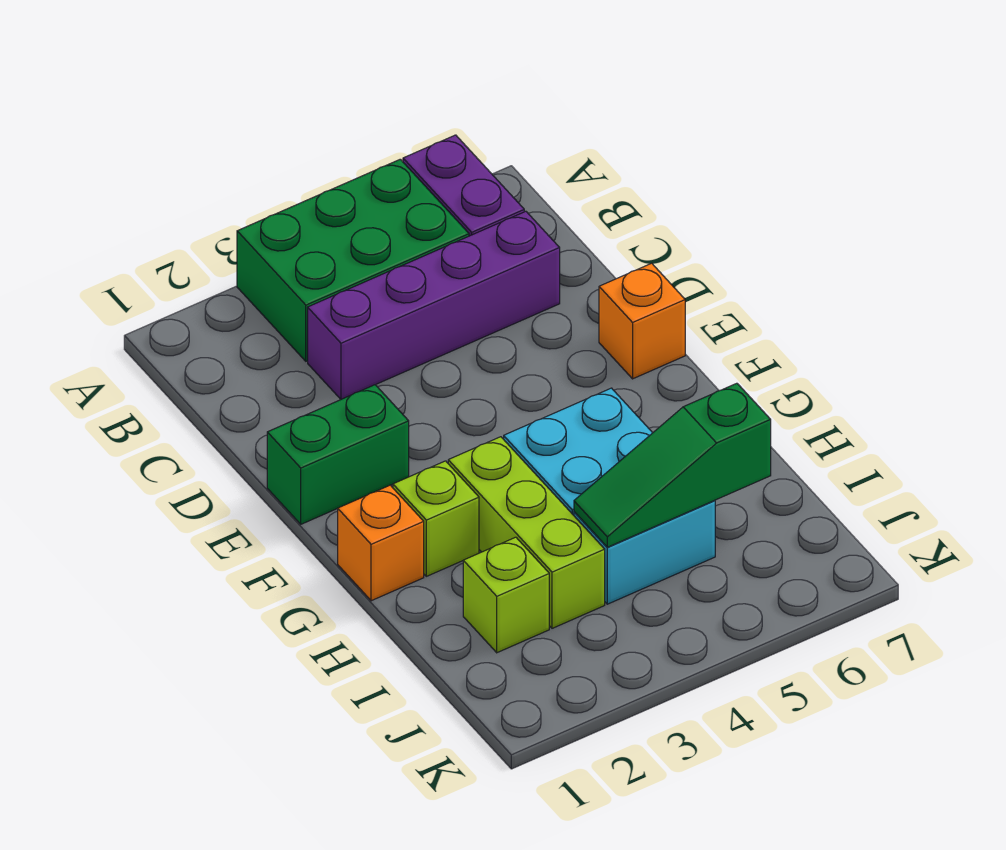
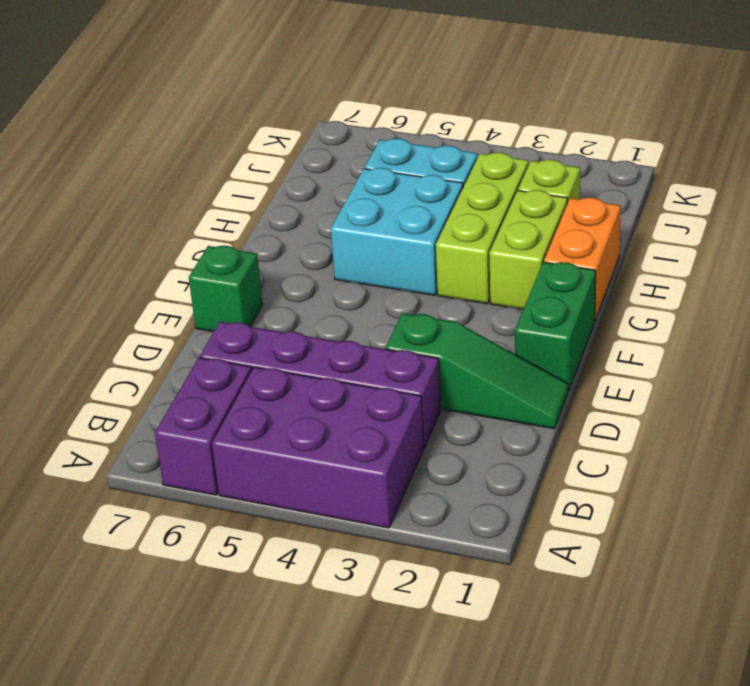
green brick A3:B5 level 1 -> purple brick A3:B5 level 1
green brick E1:E2 level 1 -> green brick E1:F1 level 1
orange brick E7 level 1 -> green brick E7 level 1
orange brick G1 level 1 -> orange brick G1:H1 level 1
lime brick G2 level 1 -> lime brick G2:H2 level 1
green slope I4:I6 level 2 top 6 -> green slope D1:D3 level 1 top 3

